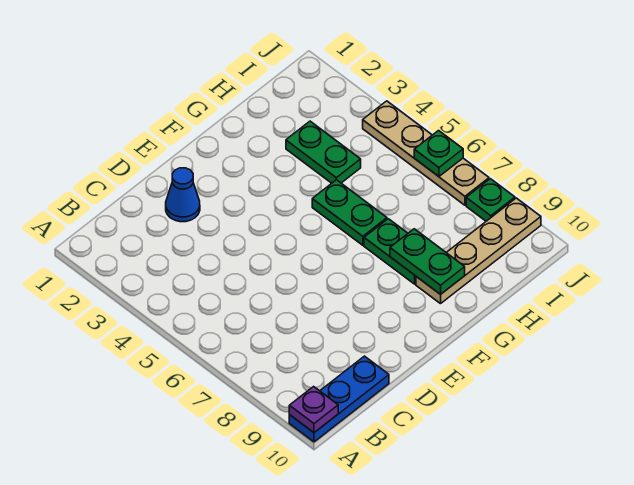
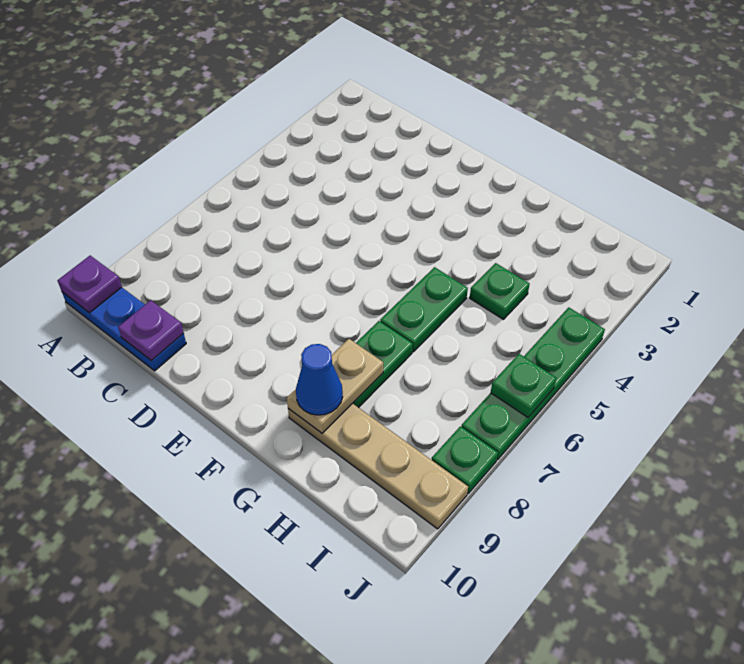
none -> purple plate C10 level 2
blue cone D2 level 1 -> blue cone G9 level 3
green plate G8:G9 level 2 -> tan plate G8:G9 level 2
green plate H3:H4 level 1 -> green plate H4 level 1
tan plate J4:J7 level 1 -> green plate J4:J7 level 1

